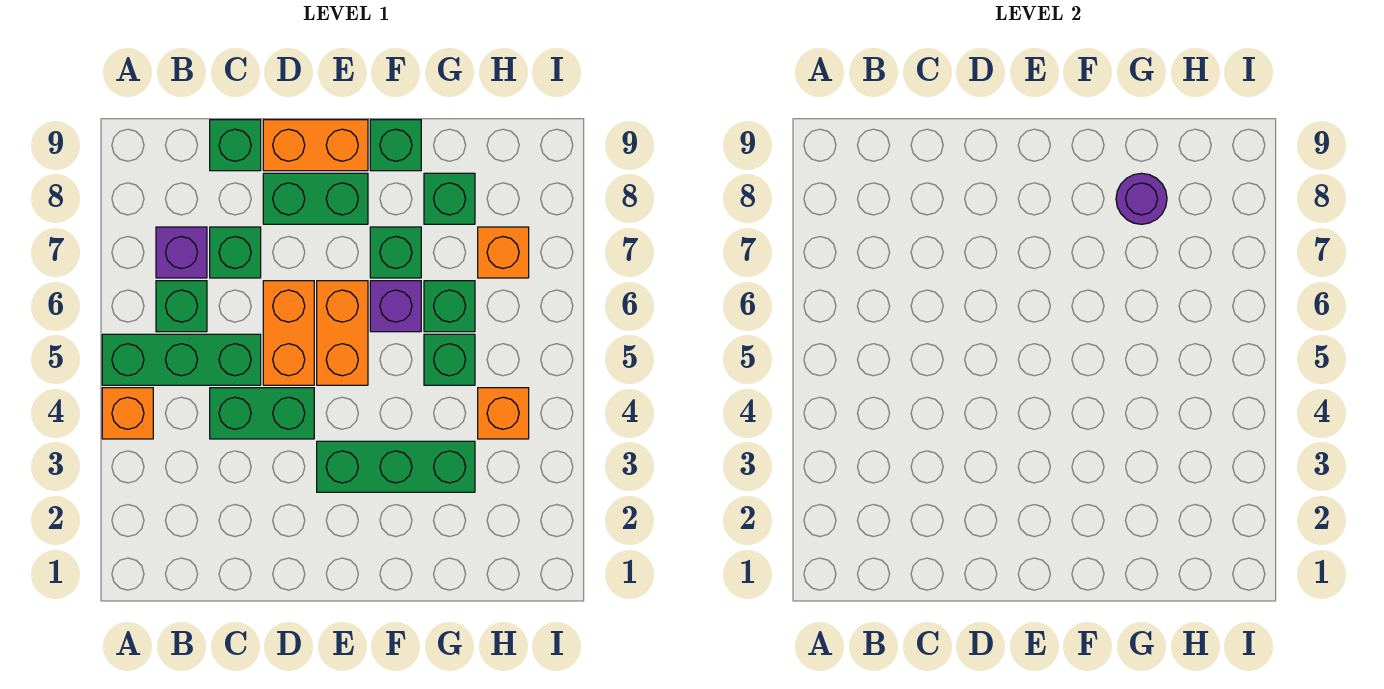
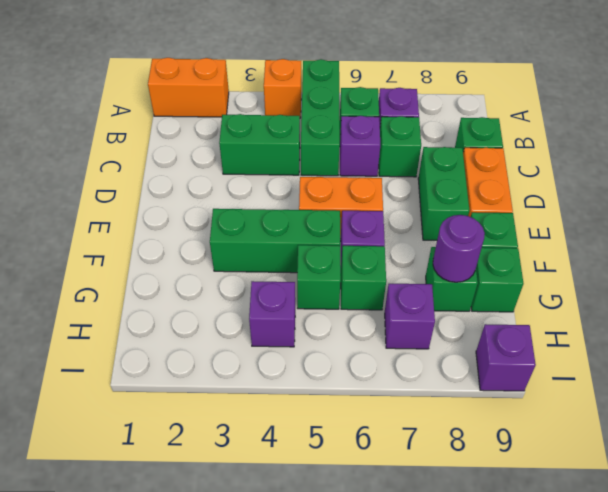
green brick C4:D4 level 1 -> green brick C3:C4 level 1
none -> purple brick C6 level 1
orange brick D5:D6 level 1 -> orange brick A1:A2 level 1
green brick E3:G3 level 1 -> green brick F3:F5 level 1
green brick F7 level 1 -> green brick G9 level 1
orange brick H4 level 1 -> purple brick H4 level 1
orange brick H7 level 1 -> purple brick H7 level 1
none -> purple brick I9 level 1

